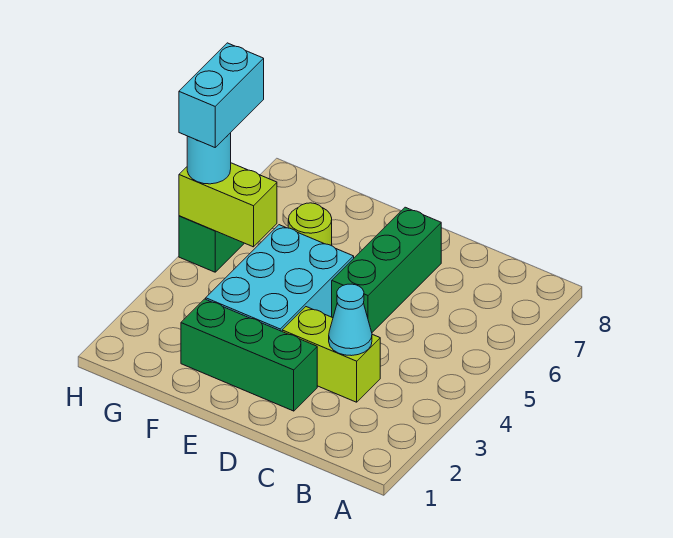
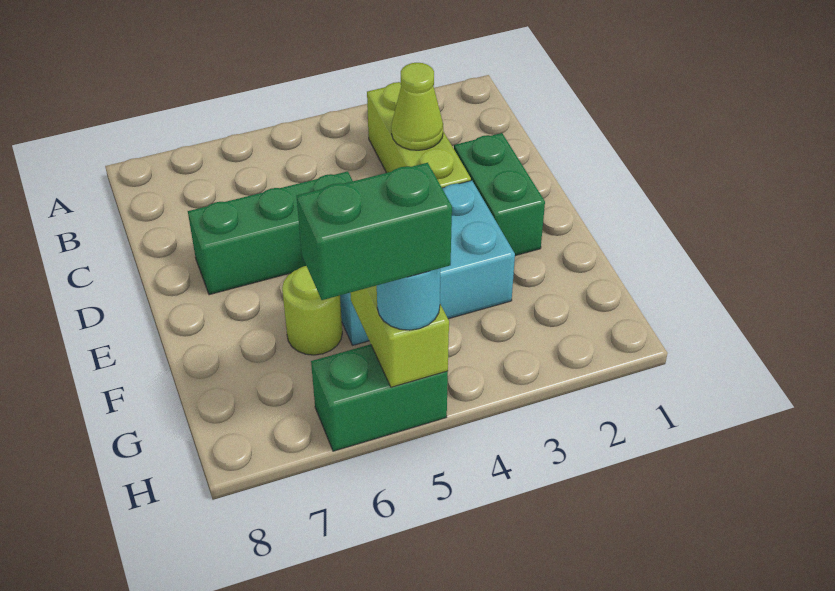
lime brick C3:D3 level 1 -> lime brick B3:D3 level 1
cyan cone C3 level 2 -> lime cone C3 level 2
green brick D2:F2 level 1 -> green brick D2:E2 level 1
cyan brick H5:H6 level 4 -> green brick H5:H6 level 4

